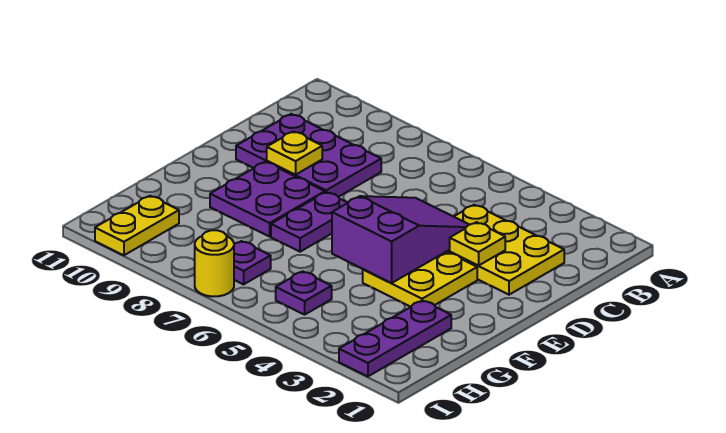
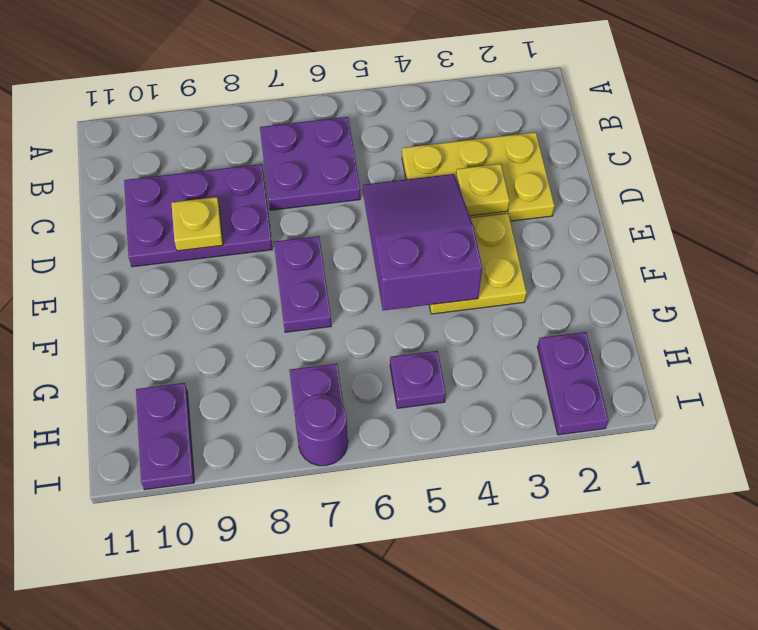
purple plate E8:F9 level 1 -> purple plate B6:C7 level 1
purple plate G2:I2 level 1 -> purple plate H2:I2 level 1
yellow plate H10:I10 level 1 -> purple plate H10:I10 level 1
yellow round brick I7 level 1 -> purple round brick I7 level 1

